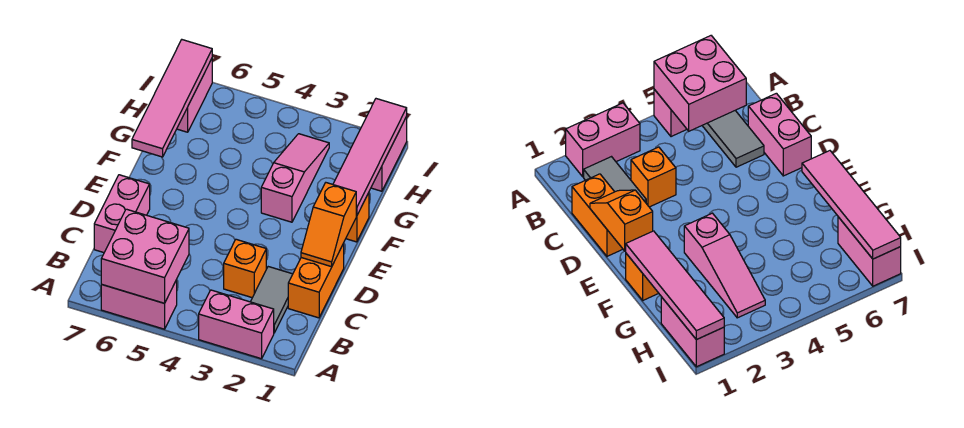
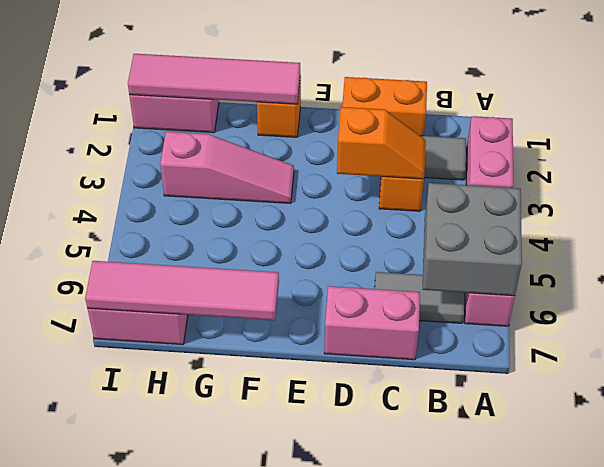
pink brick A5:B6 level 2 -> grey brick A5:B6 level 2
orange slope D1:E1 level 2 top E -> orange slope C3:D3 level 2 top D
pink slope F3:H3 level 1 top F -> pink slope F3:H3 level 1 top H

